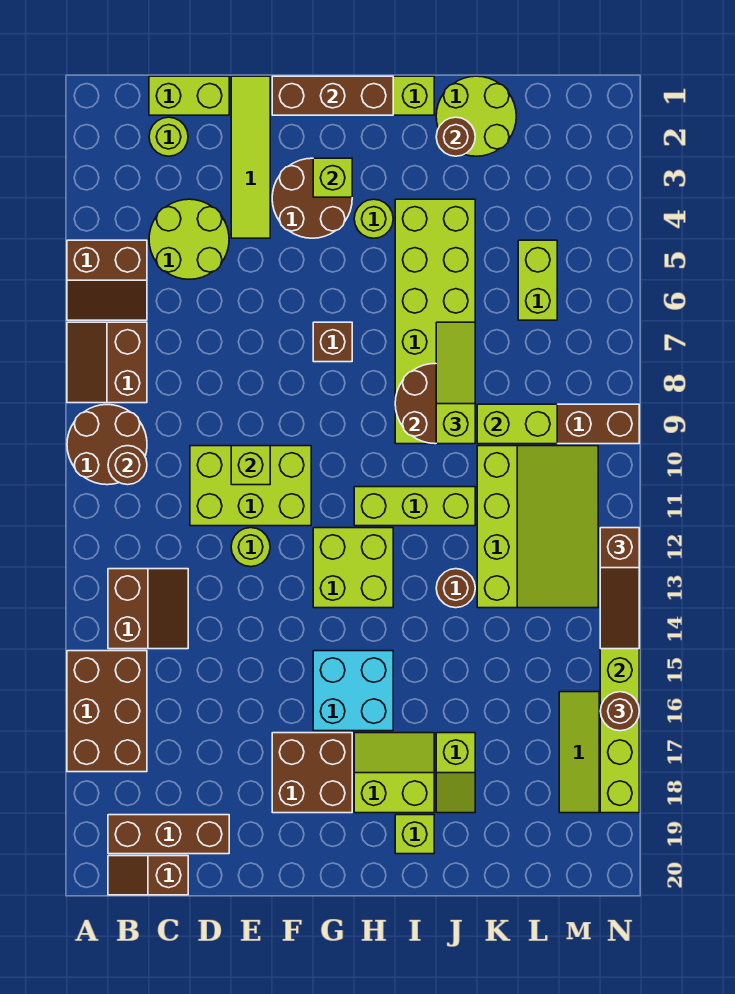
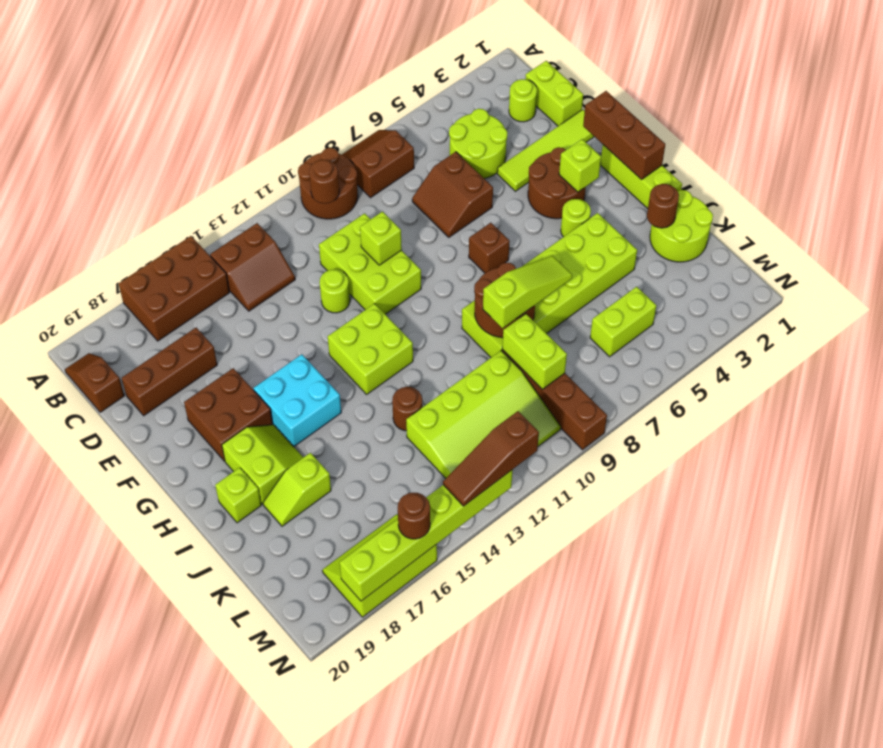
brown slope A5:B6 level 1 top 5 -> brown slope D6:E7 level 1 top 6
brown brick B19:D19 level 1 -> brown brick D17:D19 level 1
lime brick H11:J11 level 1 -> none

